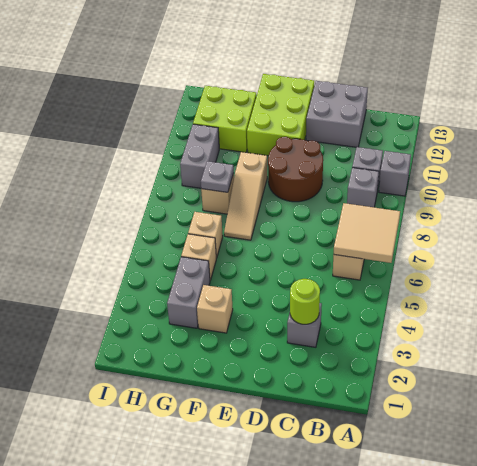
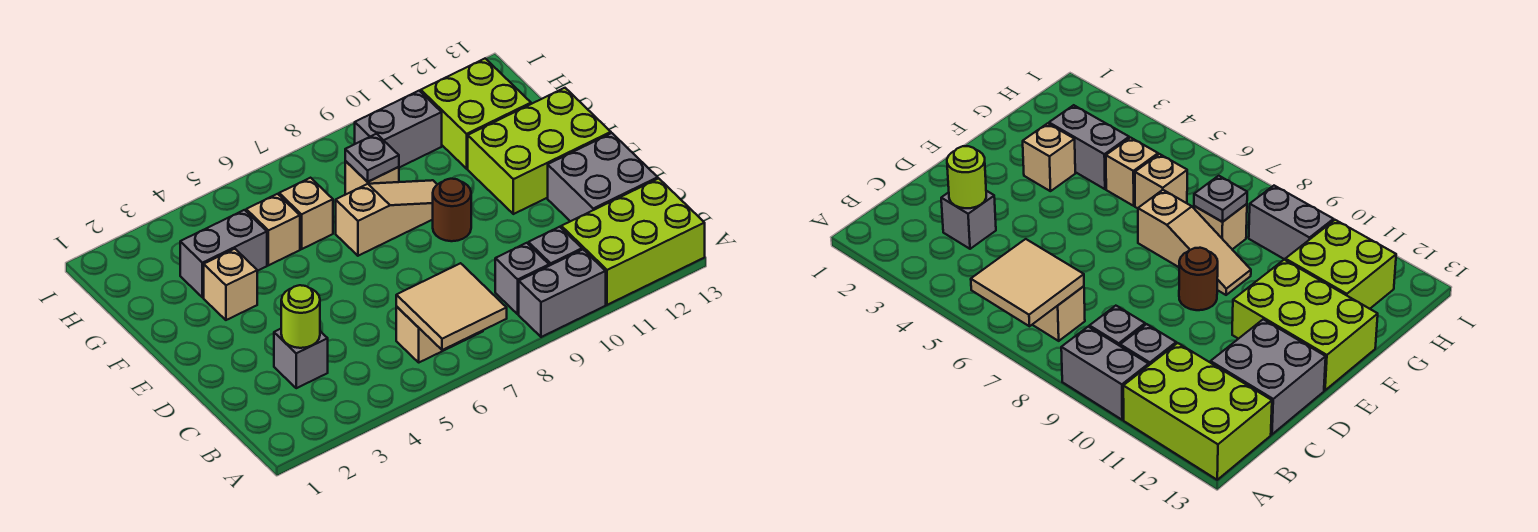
grey brick A10 level 1 -> grey brick A9:A10 level 1
none -> lime brick A11:B13 level 1
brown round brick D9:E10 level 1 -> brown round brick E9 level 1
tan slope F7:F9 level 1 top 9 -> tan slope F7:F9 level 1 top 7

